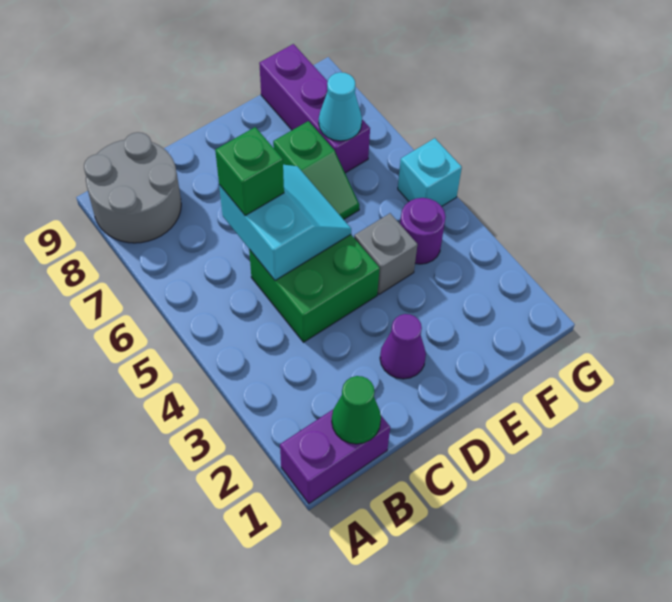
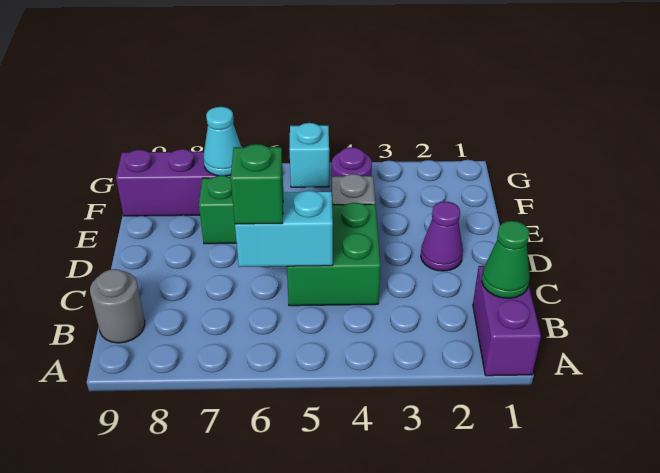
grey round brick A8:B9 level 1 -> grey round brick B9 level 1

